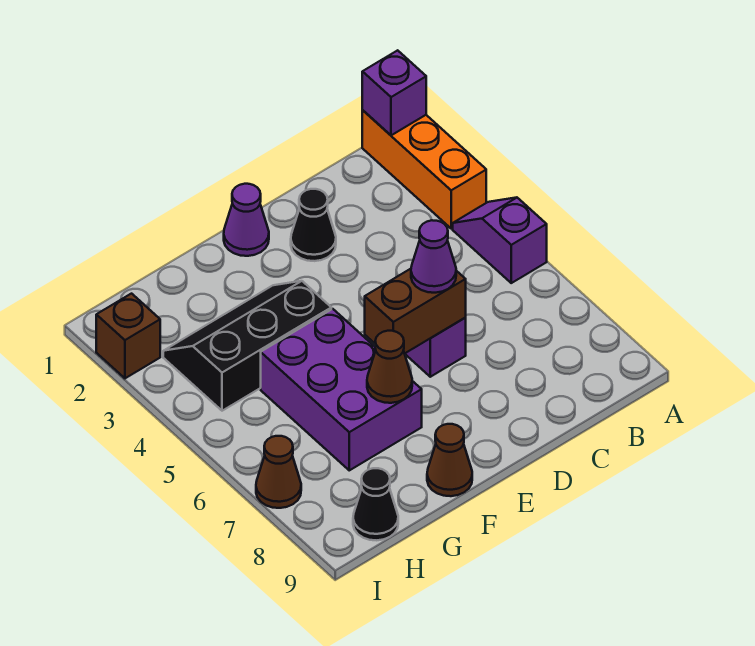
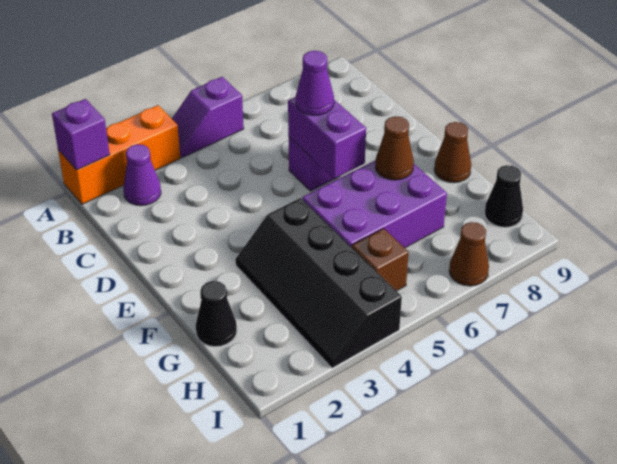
black cone D2 level 1 -> black cone G1 level 1
brown brick D6:E6 level 2 -> purple brick D6:E6 level 2
purple cone E1 level 1 -> purple cone B2 level 1
black slope F3:H4 level 1 top 4 -> black slope F3:I4 level 1 top 4
brown brick I2 level 1 -> brown brick H5 level 1

